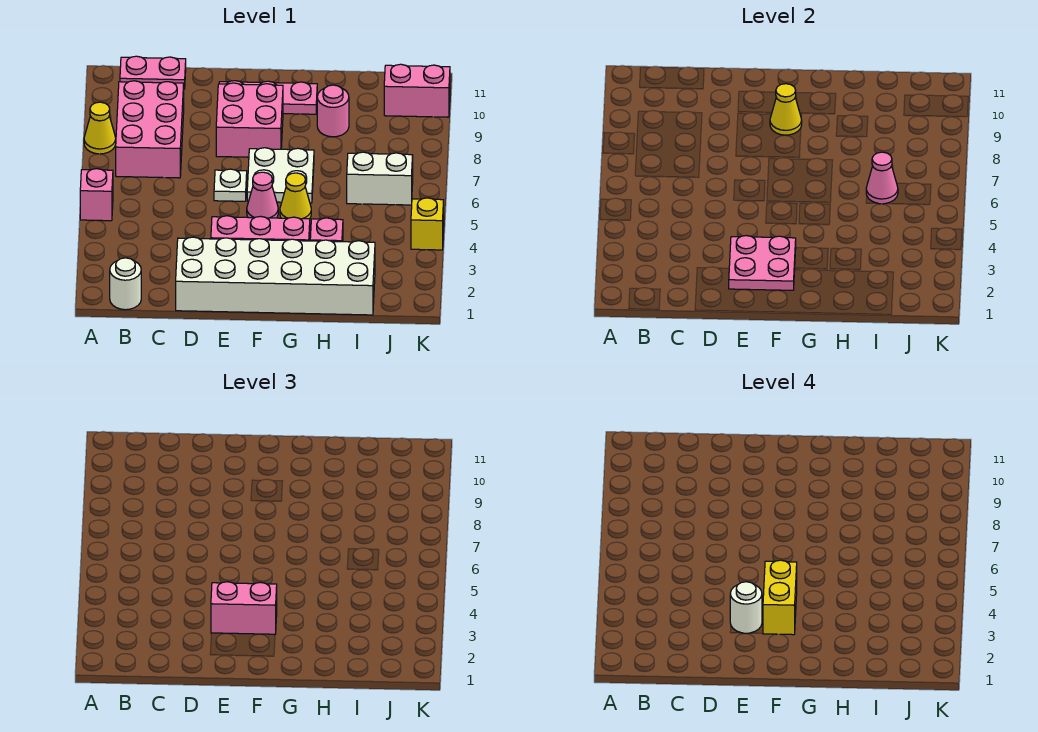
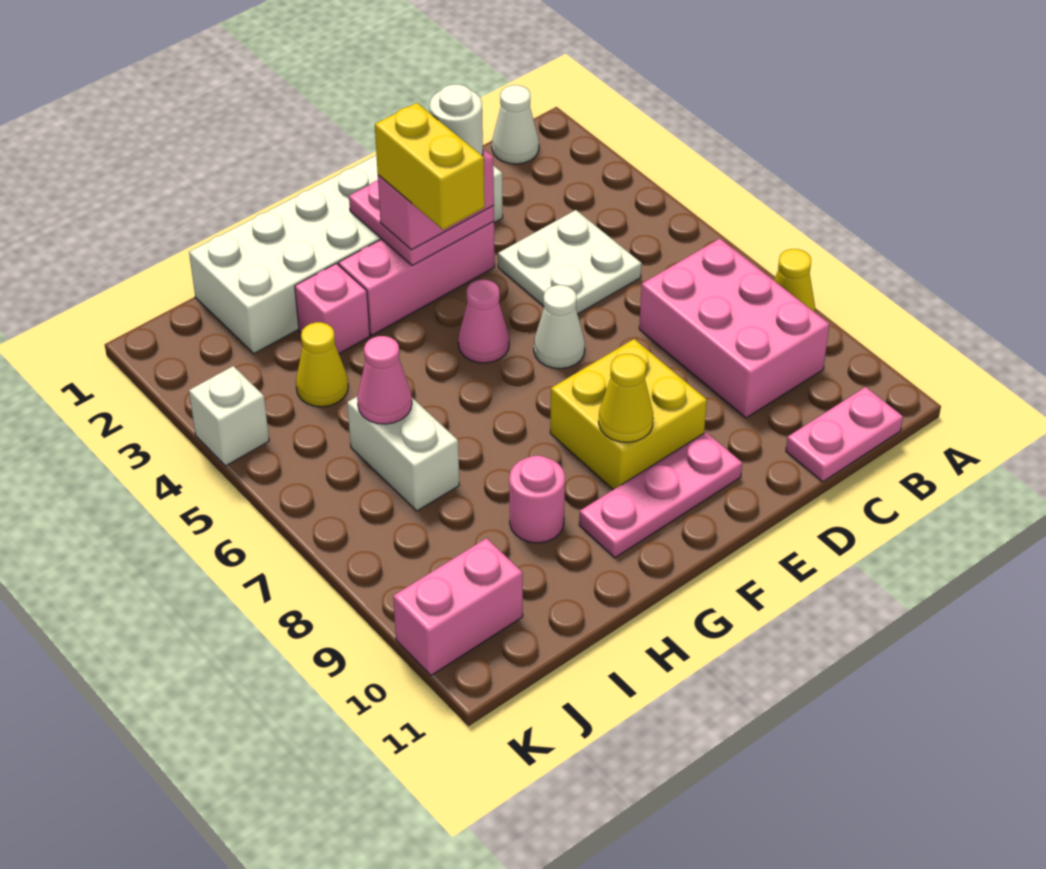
pink brick A5 level 1 -> none
white round brick B1 level 1 -> white cone B1 level 1
white plate E6 level 1 -> white cone E6 level 1
pink brick E8:F9 level 1 -> yellow brick E8:F9 level 1
white plate F6:G7 level 1 -> white plate C4:D5 level 1
yellow cone G5 level 1 -> yellow cone I4 level 1
white brick I6:J6 level 1 -> white brick I6:I7 level 1
yellow brick K4 level 1 -> white brick K4 level 1

